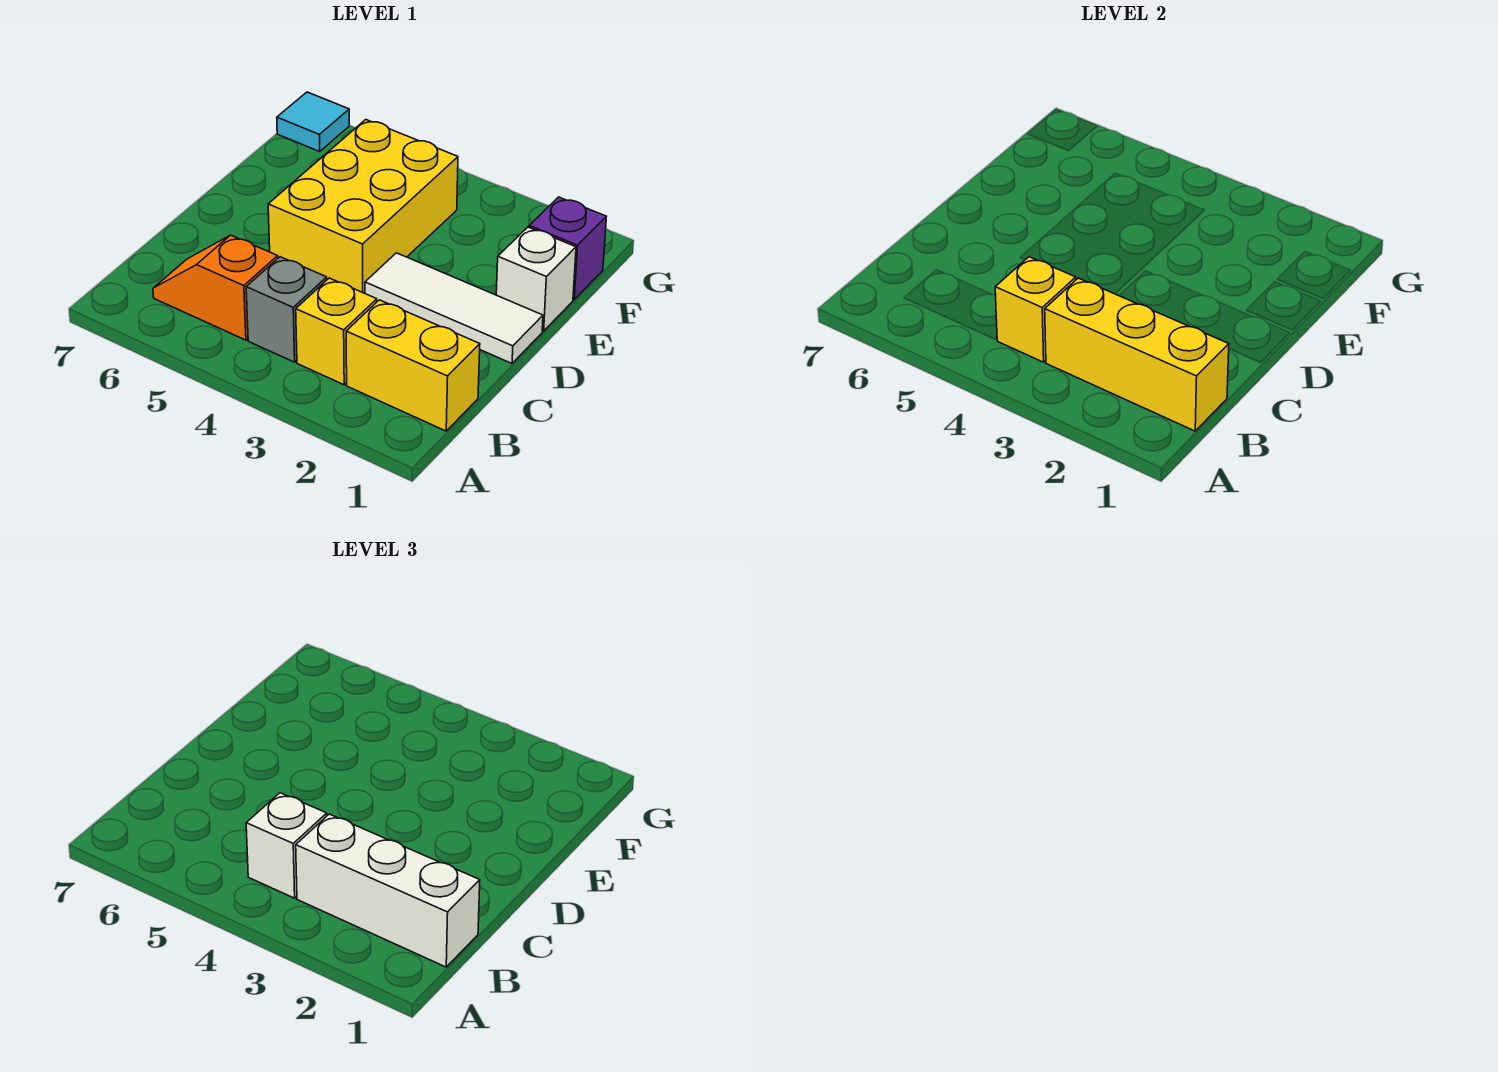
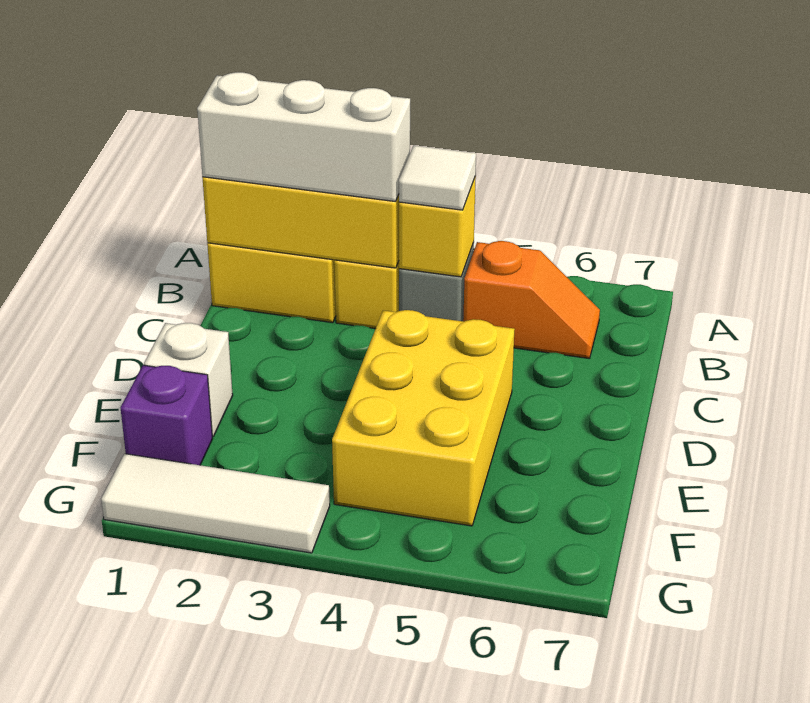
white brick B4 level 3 -> white tile B4 level 3
white tile D1:D3 level 1 -> white tile G1:G3 level 1
cyan tile G7 level 1 -> none

